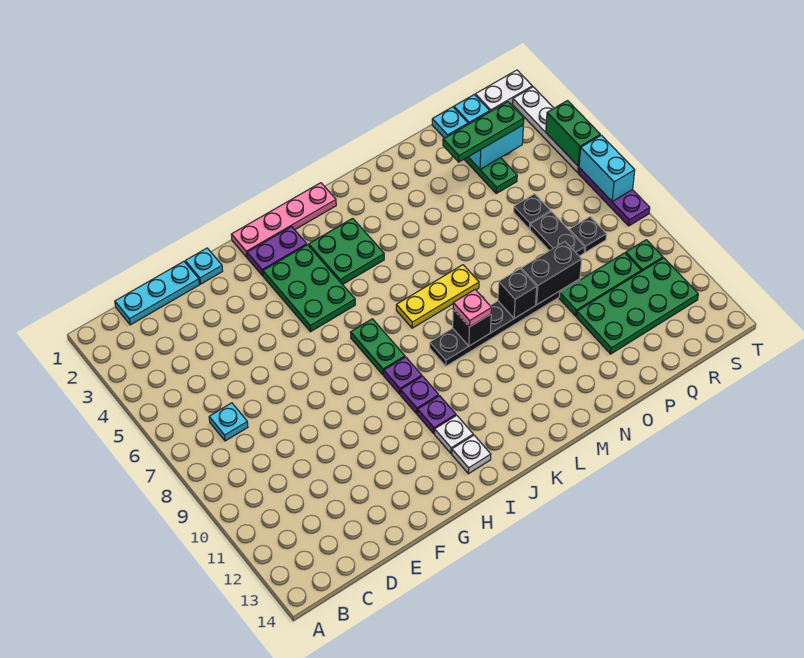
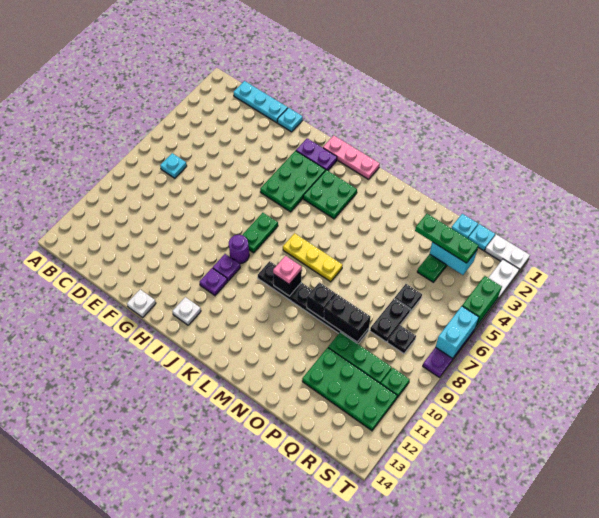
pink plate H1:K1 level 1 -> pink plate I1:K1 level 1
purple plate I9 level 1 -> purple round brick I9 level 1
white plate I12 level 1 -> white plate G14 level 1

